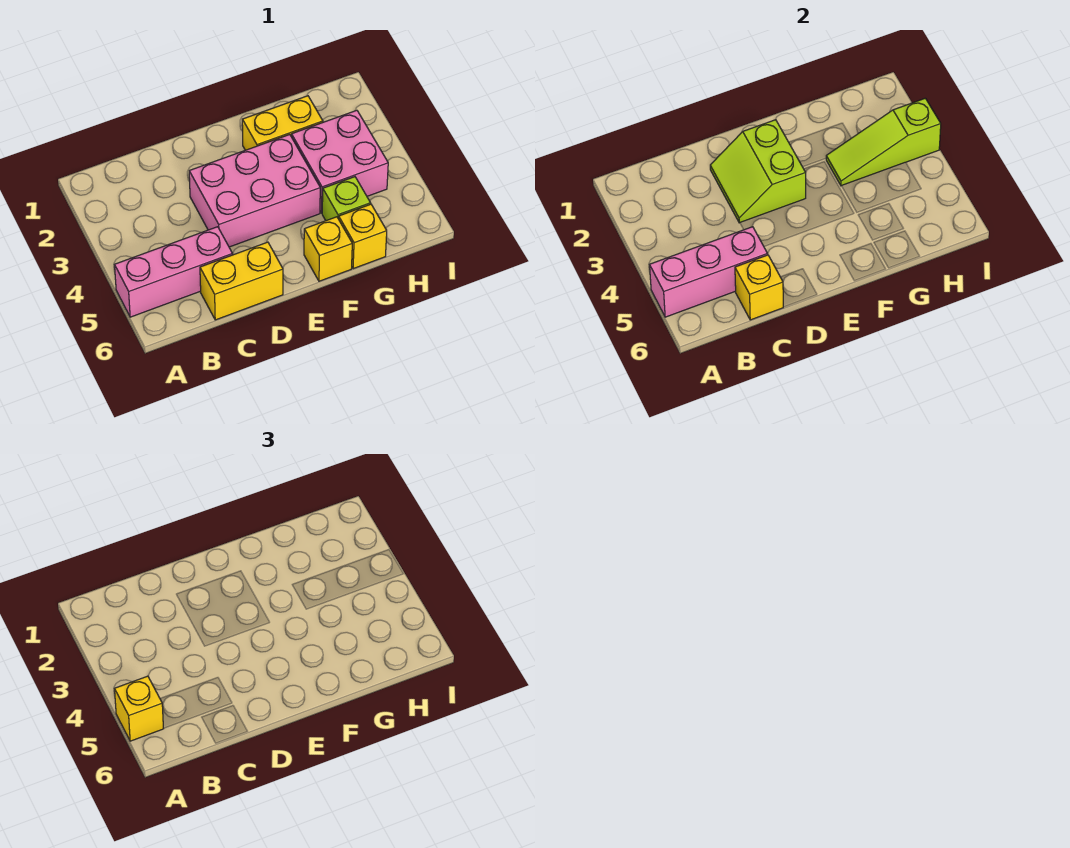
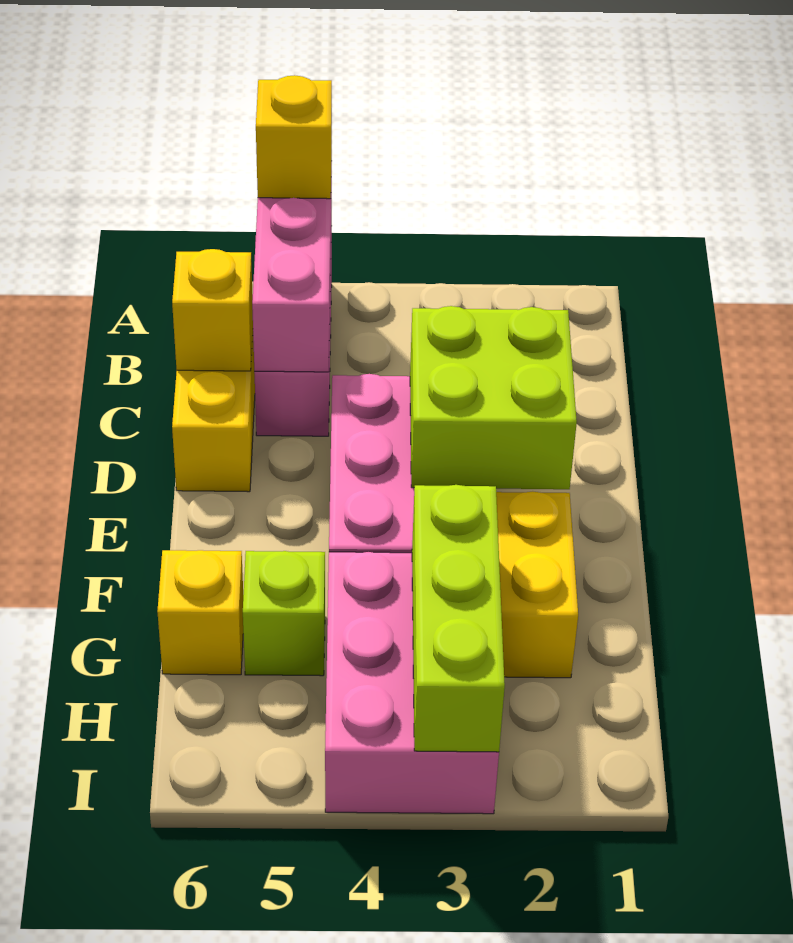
lime slope D2:E3 level 2 top E -> lime brick D2:E3 level 2
yellow brick F6 level 1 -> none
pink brick G3:H4 level 1 -> pink brick G3:I4 level 1
lime slope G3:I3 level 2 top I -> lime brick G3:I3 level 2

